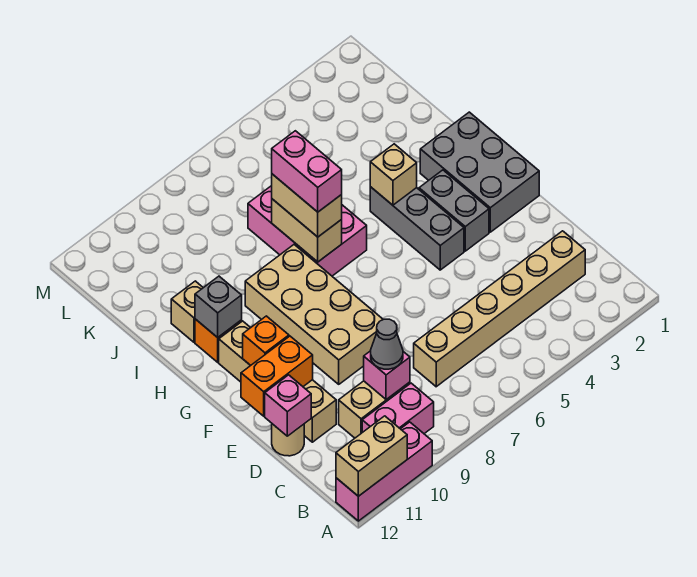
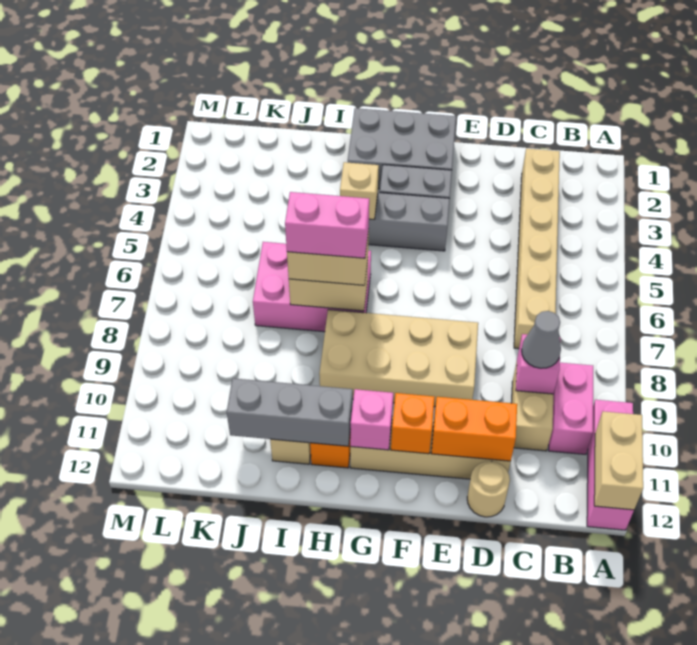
pink brick D12 level 2 -> pink brick G11 level 2
orange brick E11:E12 level 2 -> orange brick D11:E11 level 2
grey brick H11 level 2 -> grey brick H11:J11 level 2

